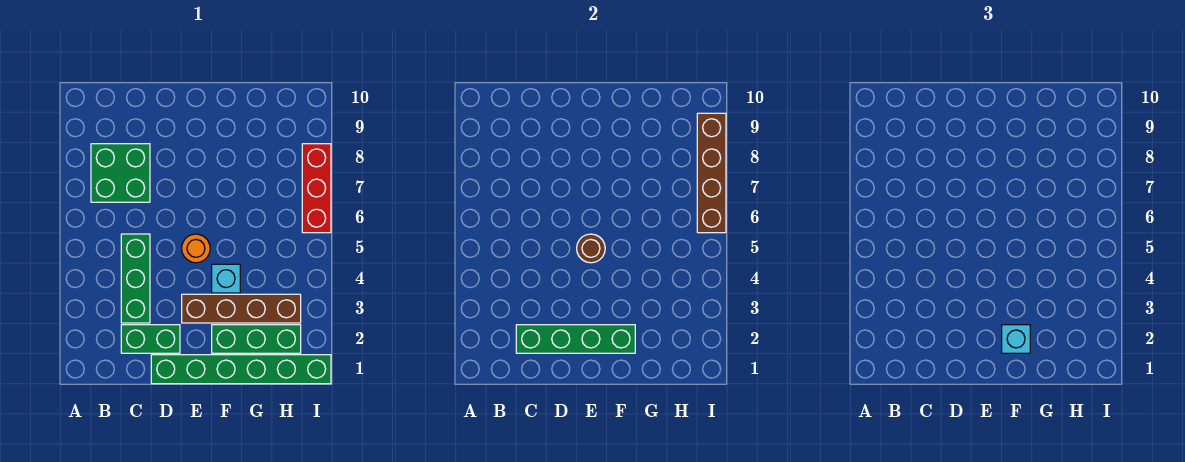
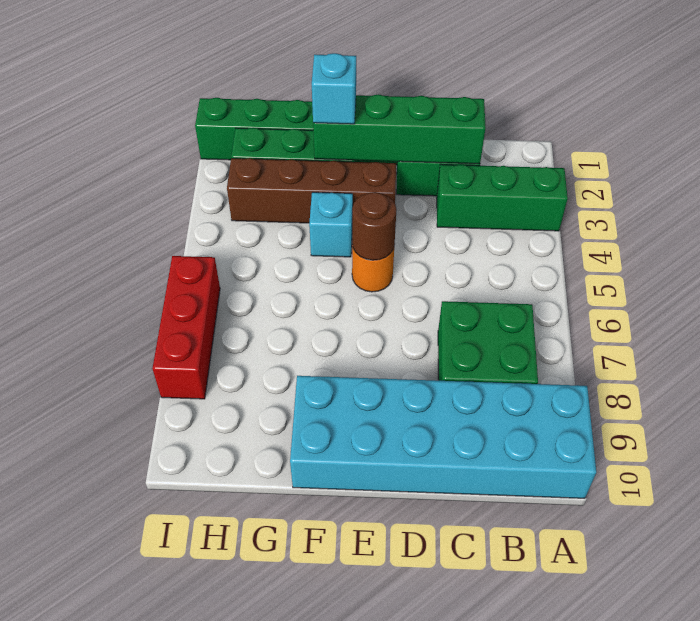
none -> cyan brick A9:F10 level 1
green brick C3:C5 level 1 -> green brick A3:C3 level 1
brown brick I6:I9 level 2 -> none

